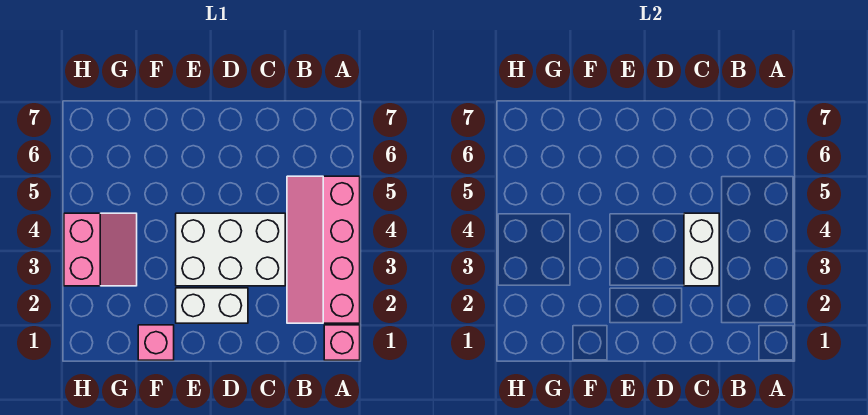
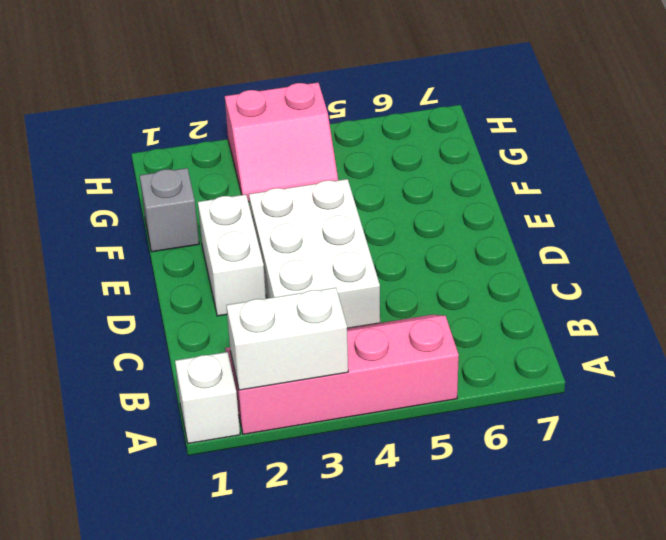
pink brick A1 level 1 -> white brick A1 level 1
white brick C3:C4 level 2 -> white brick A2:A3 level 2
pink brick F1 level 1 -> grey brick F1 level 1

